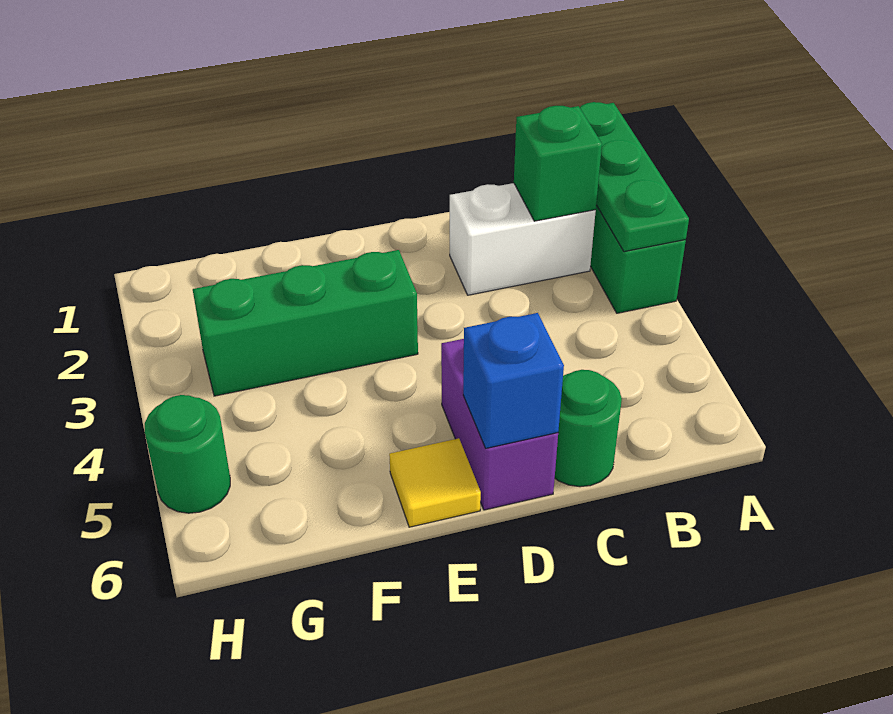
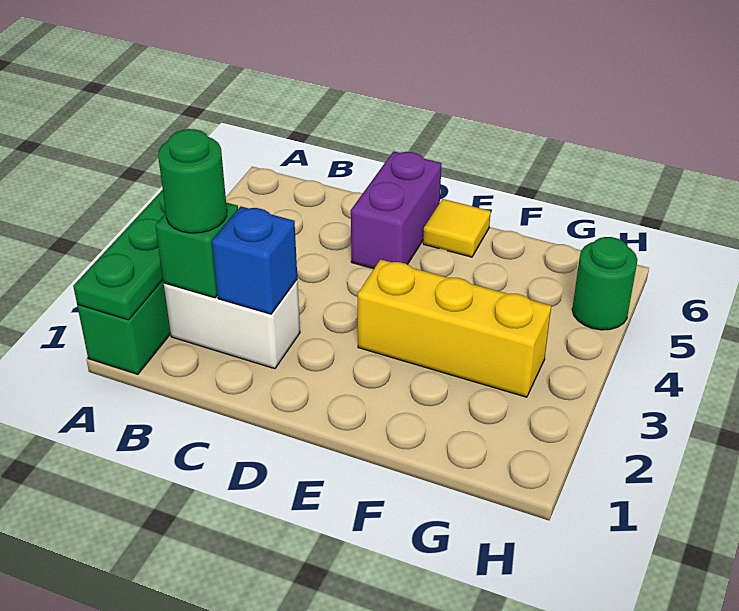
green round brick C6 level 1 -> green round brick B2 level 3
blue brick D6 level 2 -> blue brick C2 level 2
green brick E3:G3 level 1 -> yellow brick E3:G3 level 1

